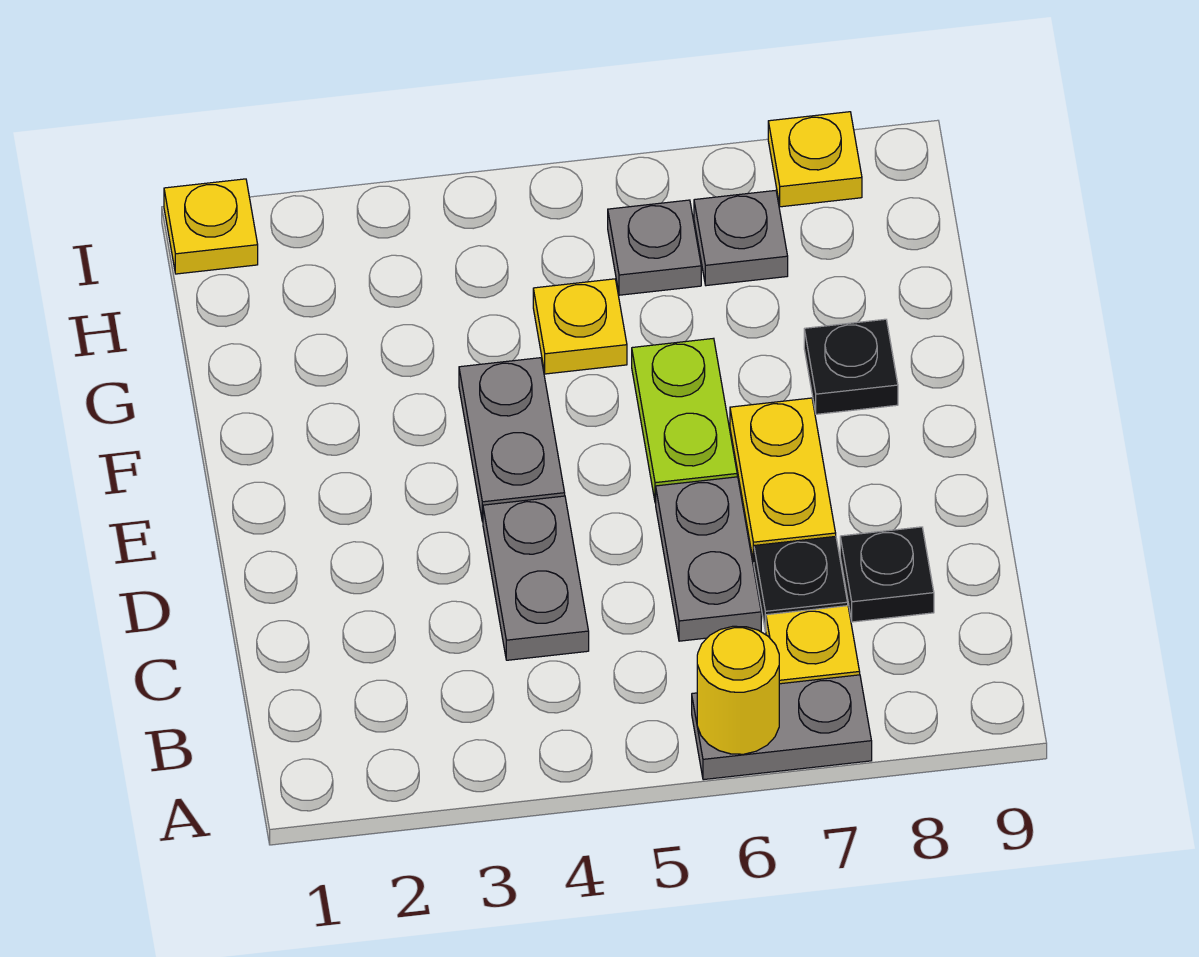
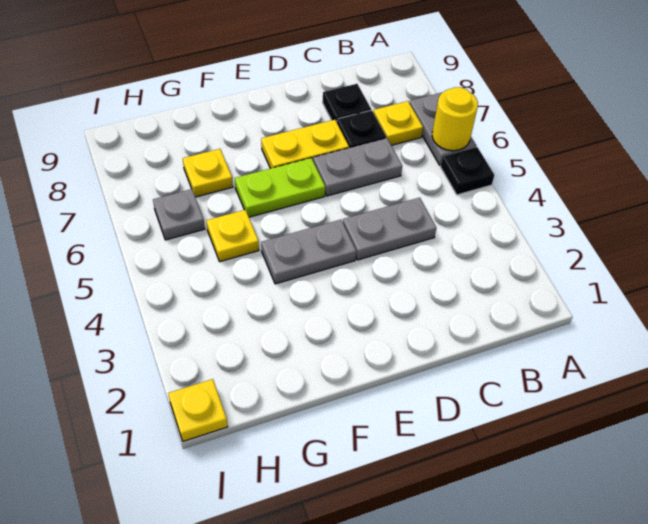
black plate F8 level 1 -> black plate A5 level 1
grey plate H7 level 1 -> none
yellow plate I8 level 1 -> yellow plate G7 level 1

